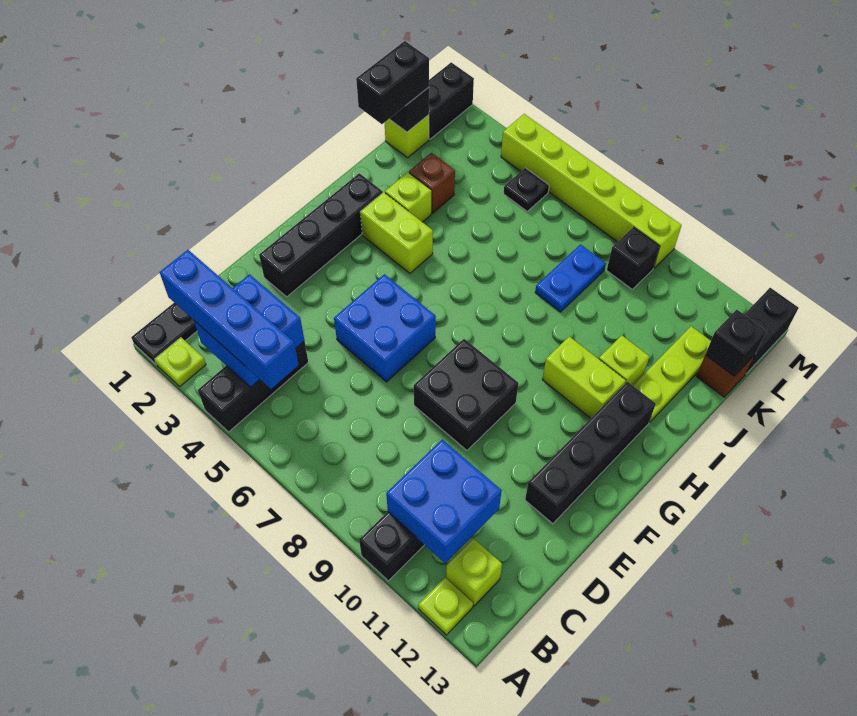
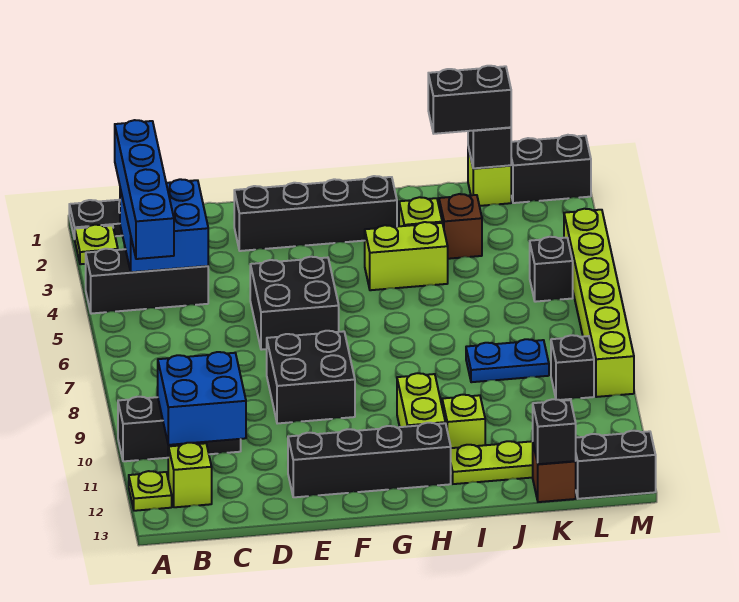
blue brick E5:F6 level 1 -> black brick E5:F6 level 1
lime brick H3:H4 level 1 -> lime brick H4:I4 level 1
black plate L5 level 1 -> black brick L5 level 1

